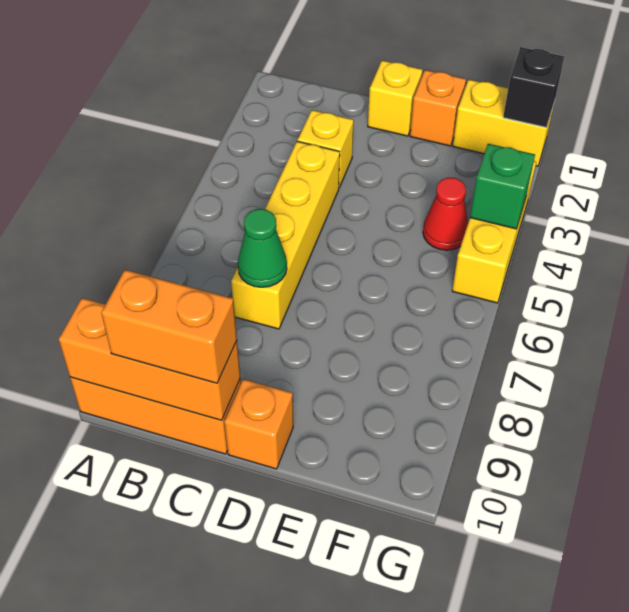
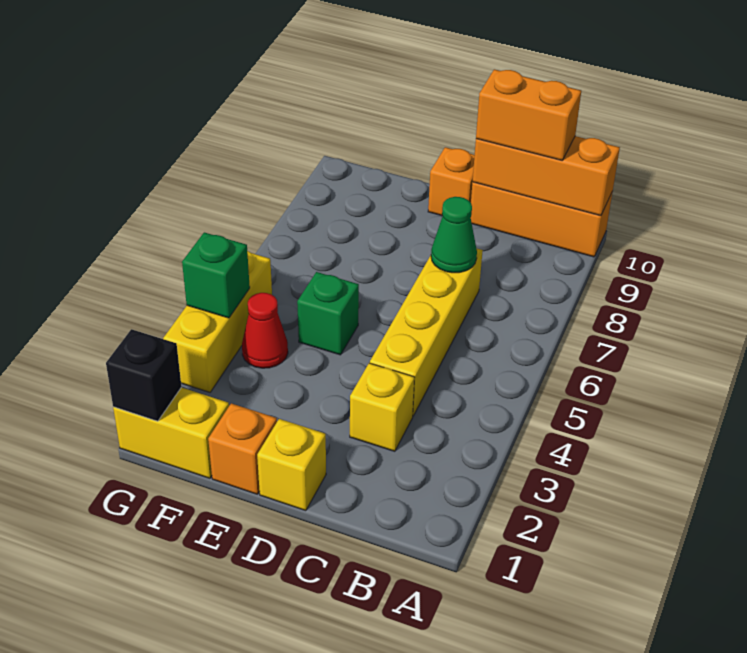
none -> green brick E5 level 1

